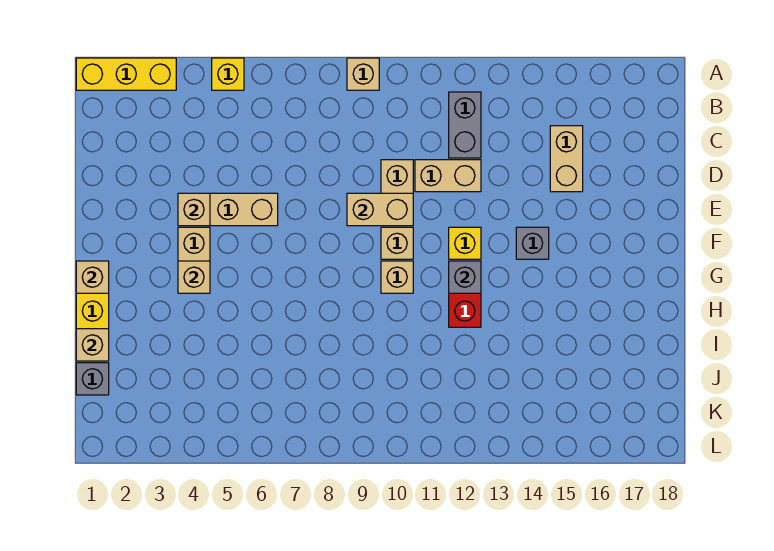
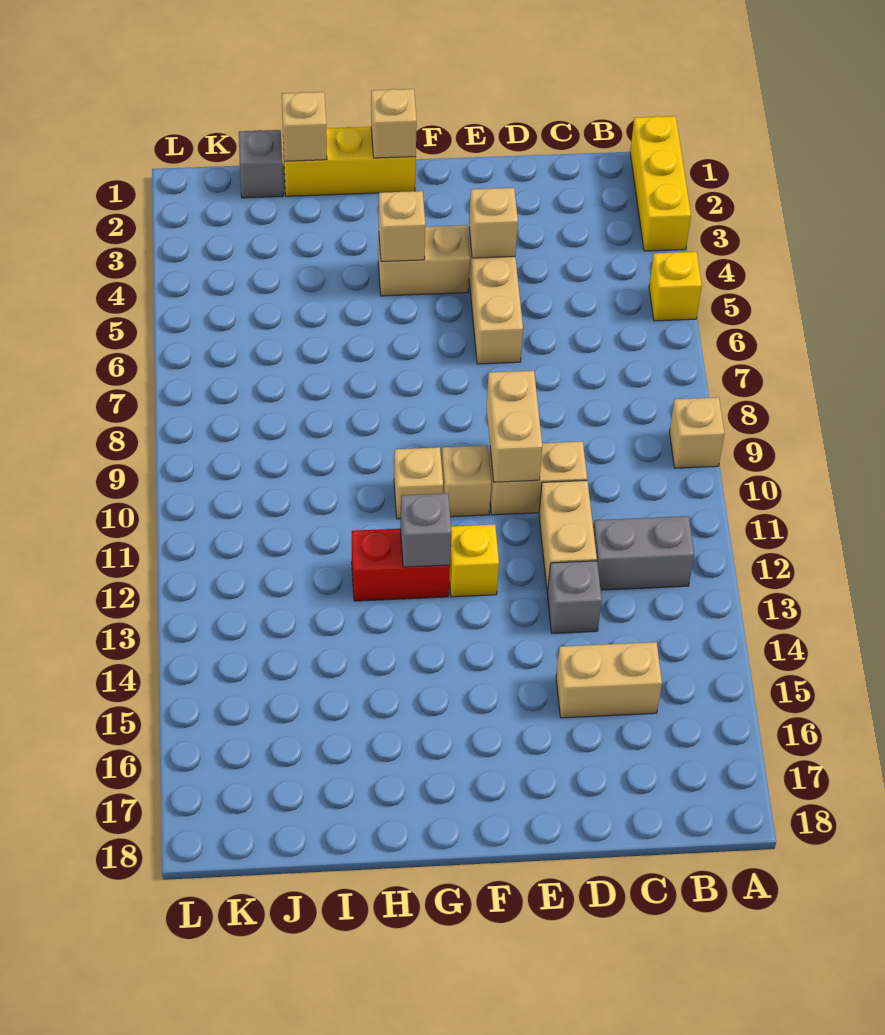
grey brick F14 level 1 -> grey brick D13 level 1

